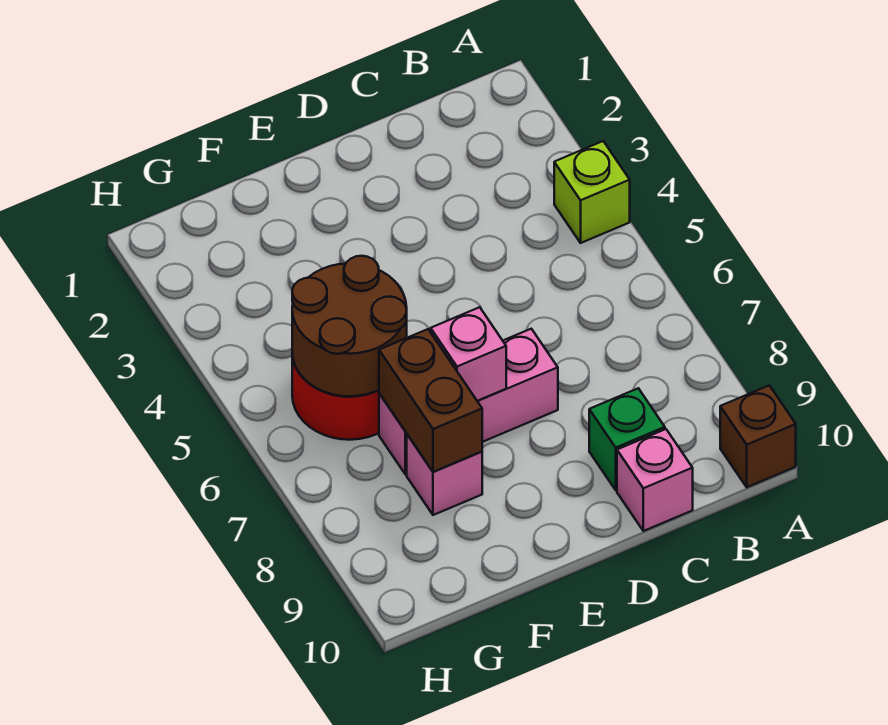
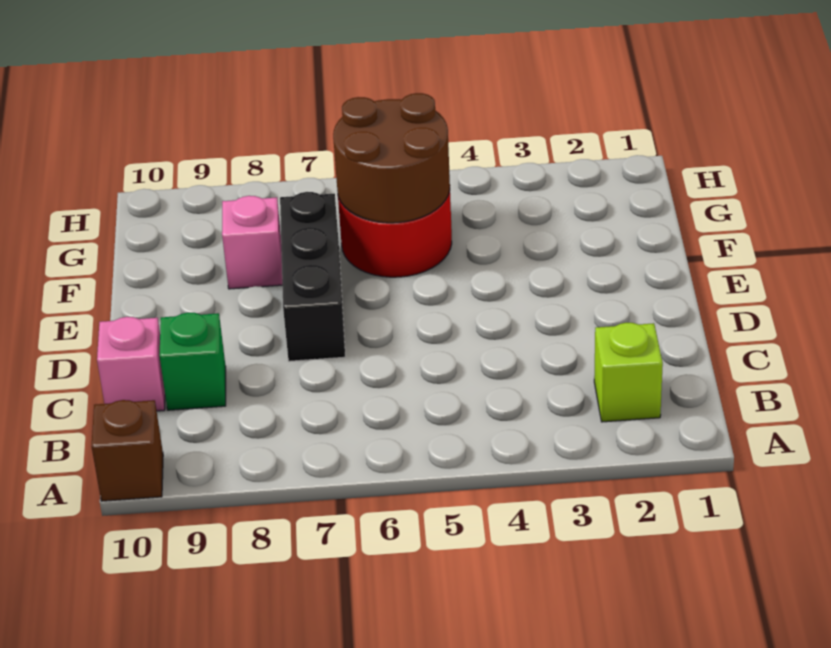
lime brick A4 level 1 -> lime brick B2 level 1
pink brick D7:F7 level 1 -> black brick D7:F7 level 1
pink brick E7 level 2 -> none
brown brick F7:F8 level 2 -> none

